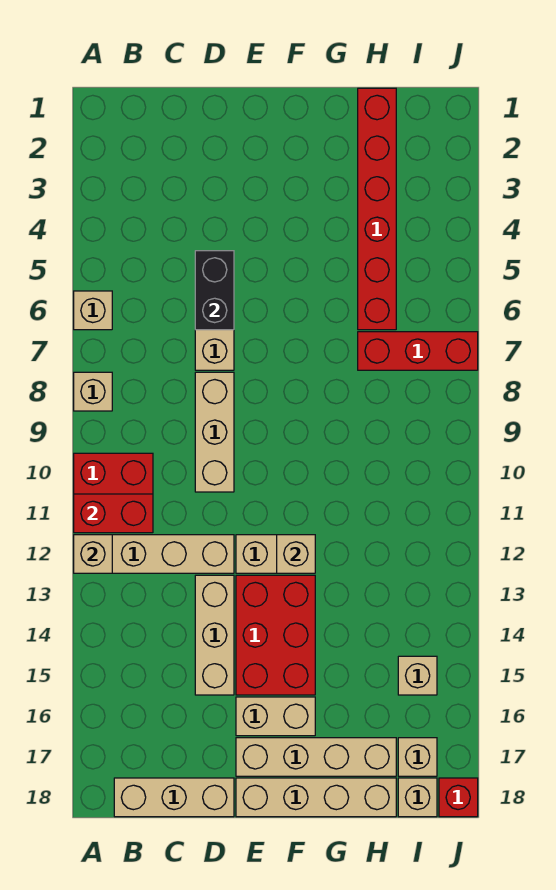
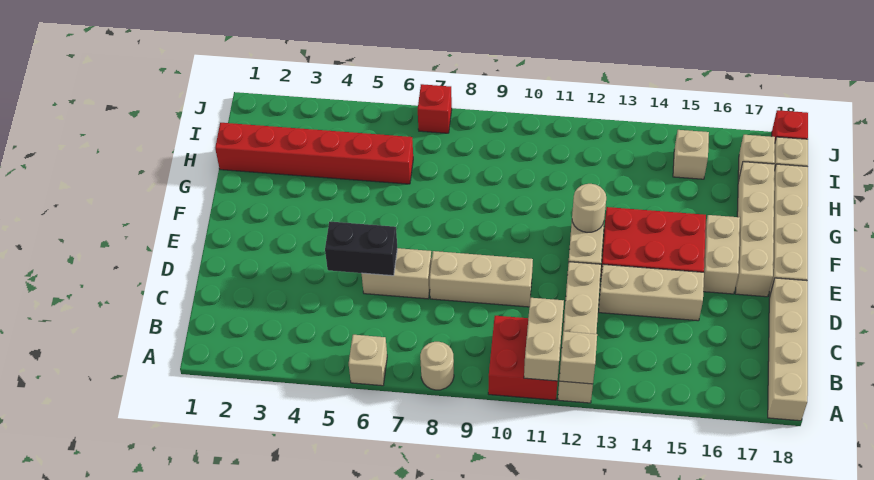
tan brick A8 level 1 -> tan round brick A8 level 1
red brick A11:B11 level 2 -> tan brick A11:B11 level 2
tan brick B18:D18 level 1 -> tan brick A18:D18 level 1
tan brick F12 level 2 -> tan round brick F12 level 2
red brick H7:J7 level 1 -> red brick J7 level 1

